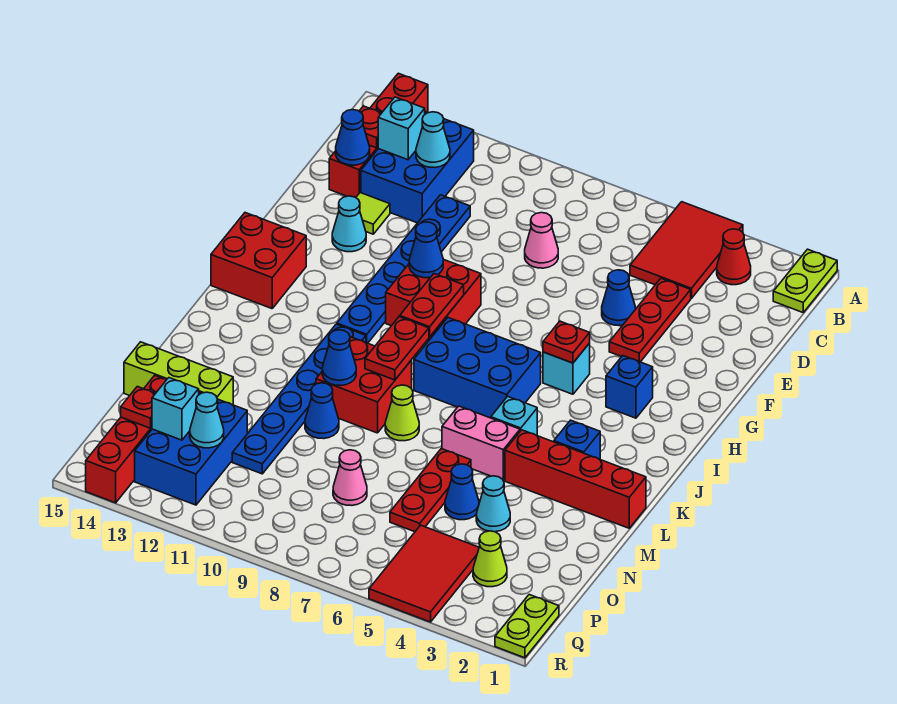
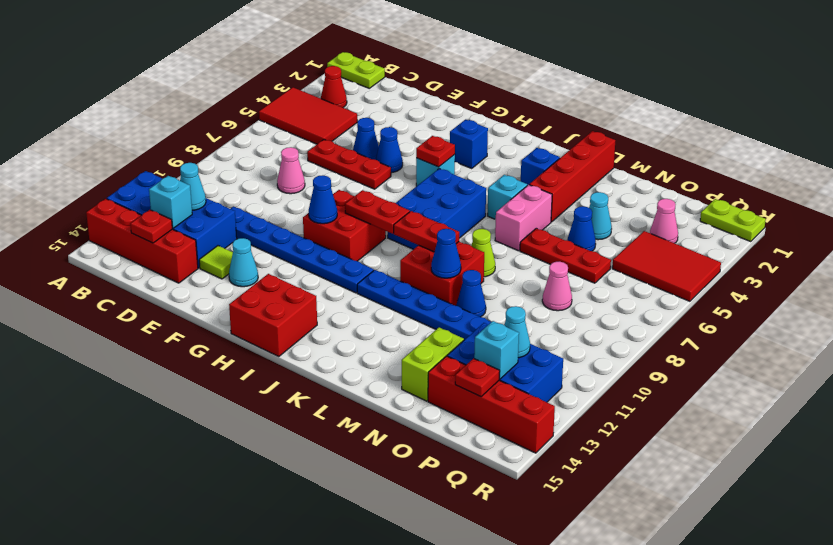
blue brick B12:D13 level 1 -> blue brick A12:D13 level 1
red plate D4:F4 level 1 -> red plate D6:F6 level 1
blue cone D14 level 2 -> blue cone F5 level 1
lime brick N13:N15 level 1 -> lime brick N13:N14 level 1
lime cone P3 level 1 -> pink cone P3 level 1

